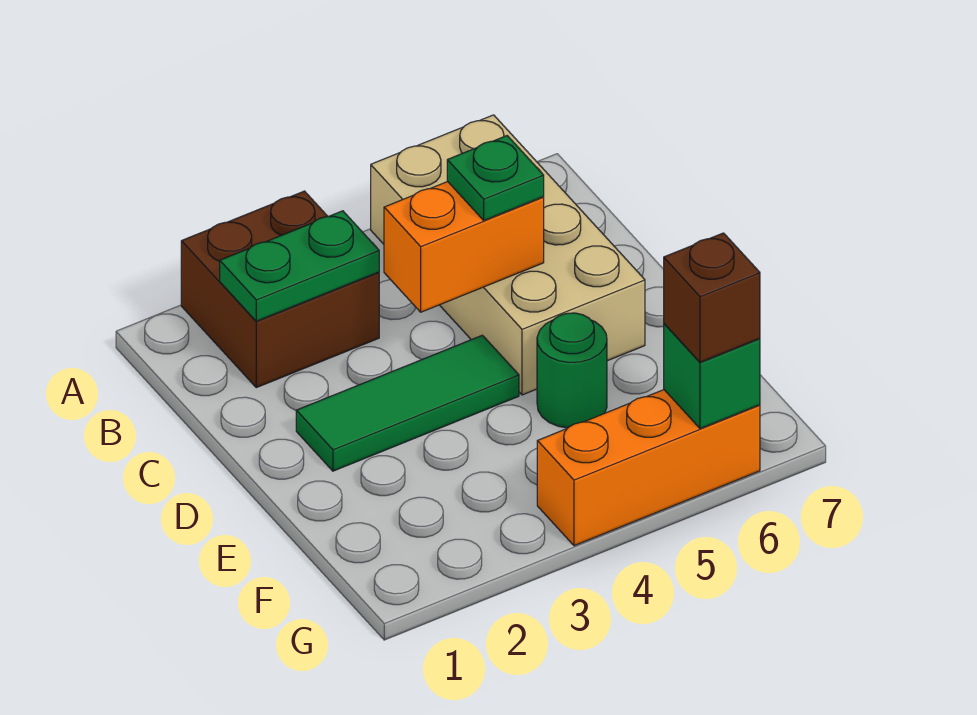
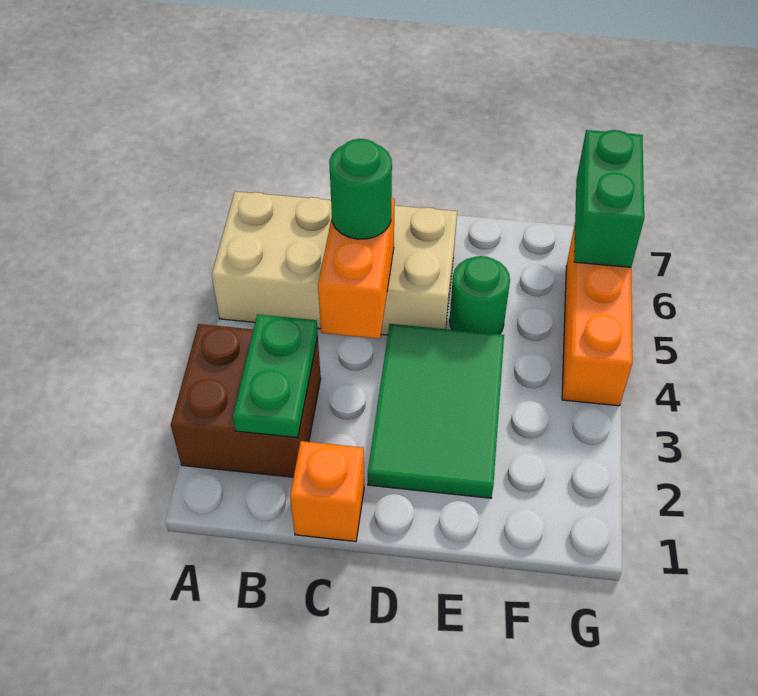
none -> orange brick C1 level 1
green plate C5 level 3 -> green round brick C5 level 3
green tile D2:D4 level 1 -> green tile D2:E4 level 1
green brick G6 level 2 -> green brick G6:G7 level 2
brown brick G6 level 3 -> none

